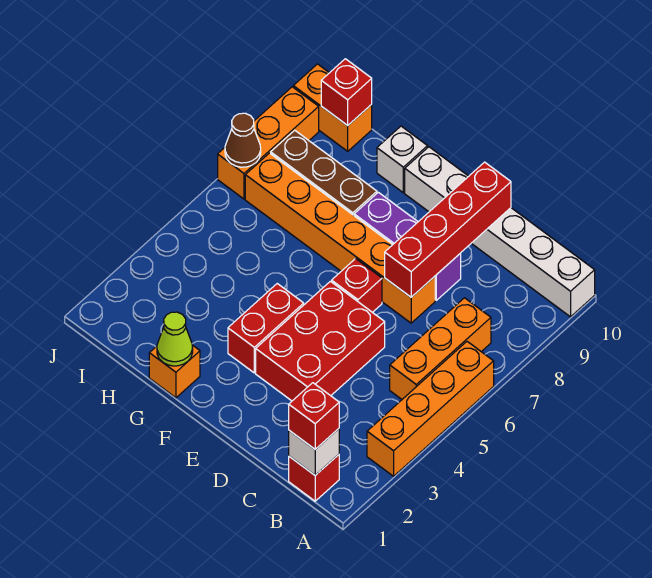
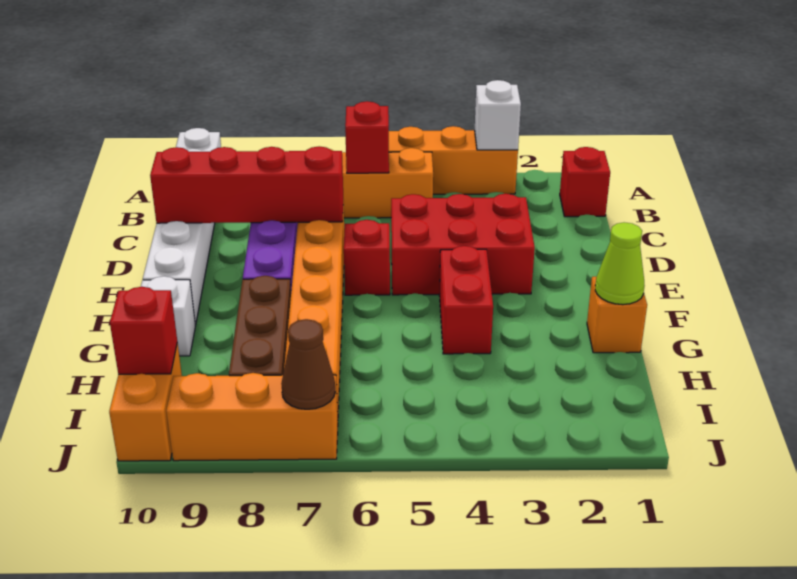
white brick B1 level 2 -> white brick A3 level 2
red brick B1 level 3 -> red brick B6 level 2
red brick F3:F4 level 1 -> red brick F4:G4 level 1

